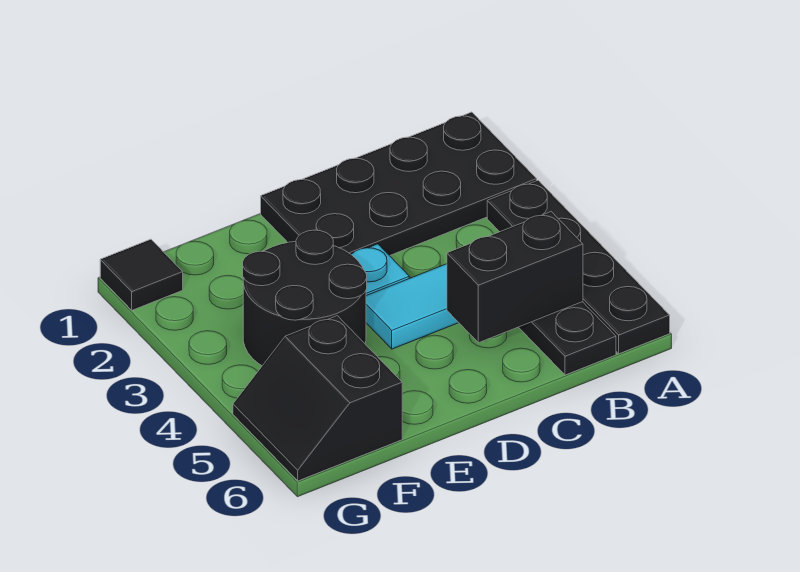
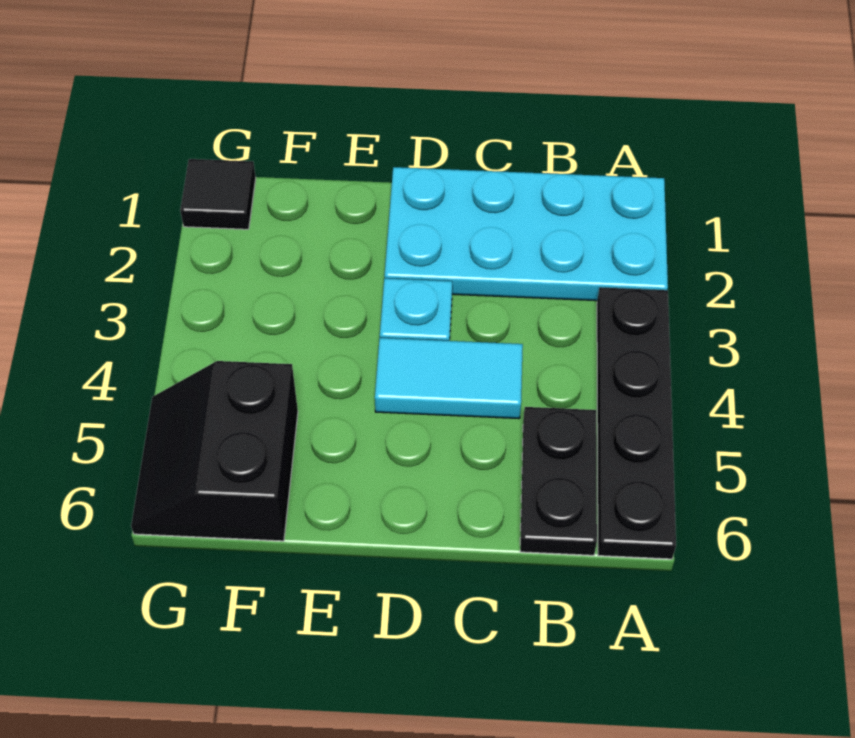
black plate A1:D2 level 1 -> cyan plate A1:D2 level 1
black brick B5:C5 level 2 -> none
black round brick E3:F4 level 1 -> none

